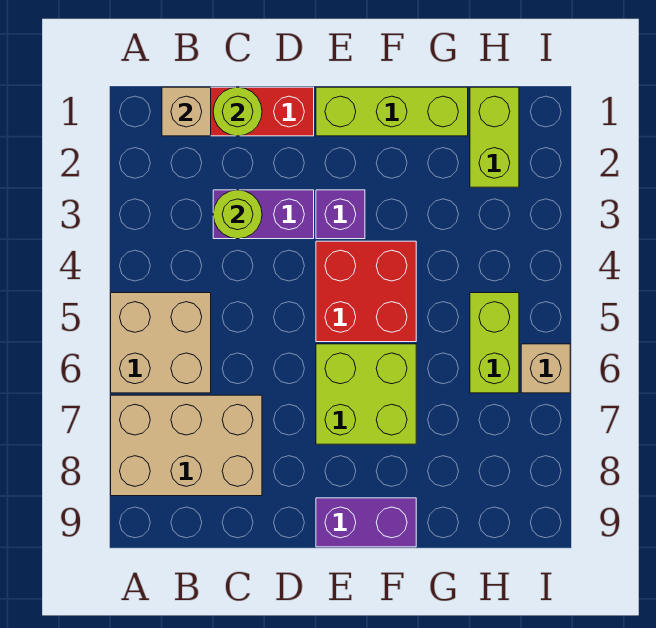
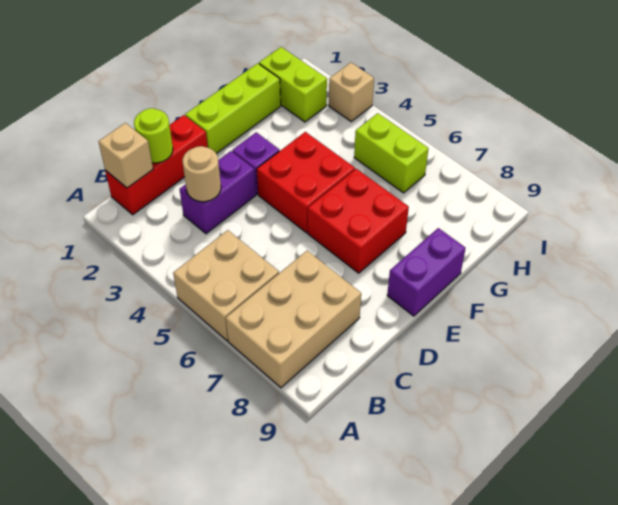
lime round brick C3 level 2 -> tan round brick C3 level 2
lime brick E6:F7 level 1 -> red brick E6:F7 level 1
tan brick I6 level 1 -> tan brick I3 level 1

